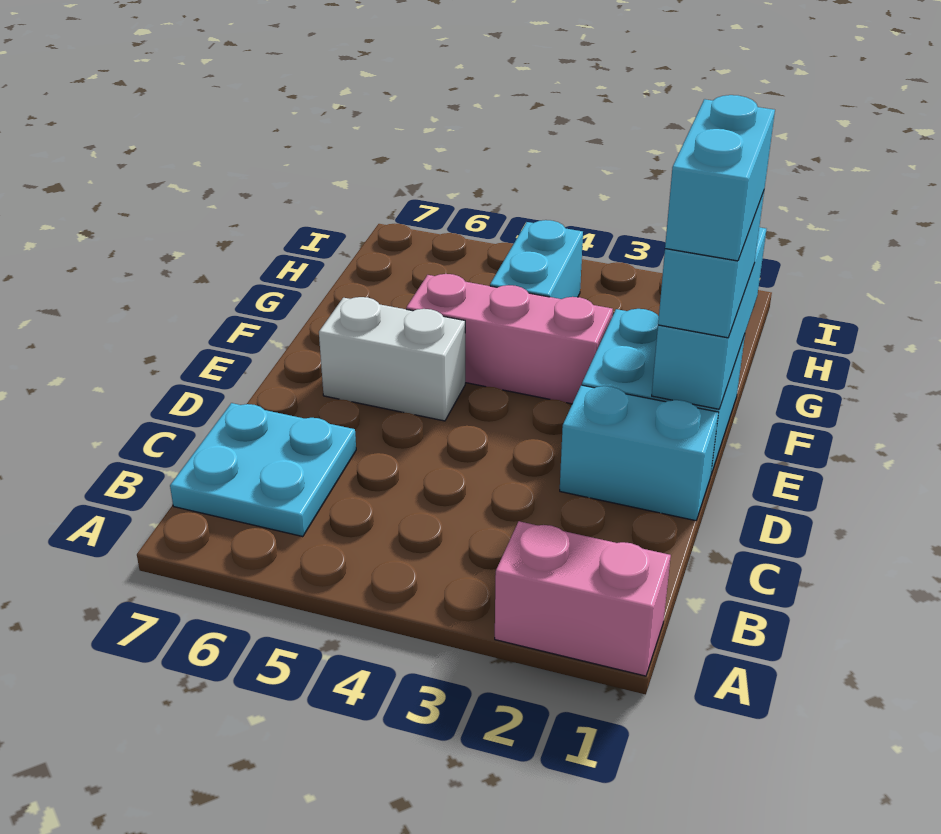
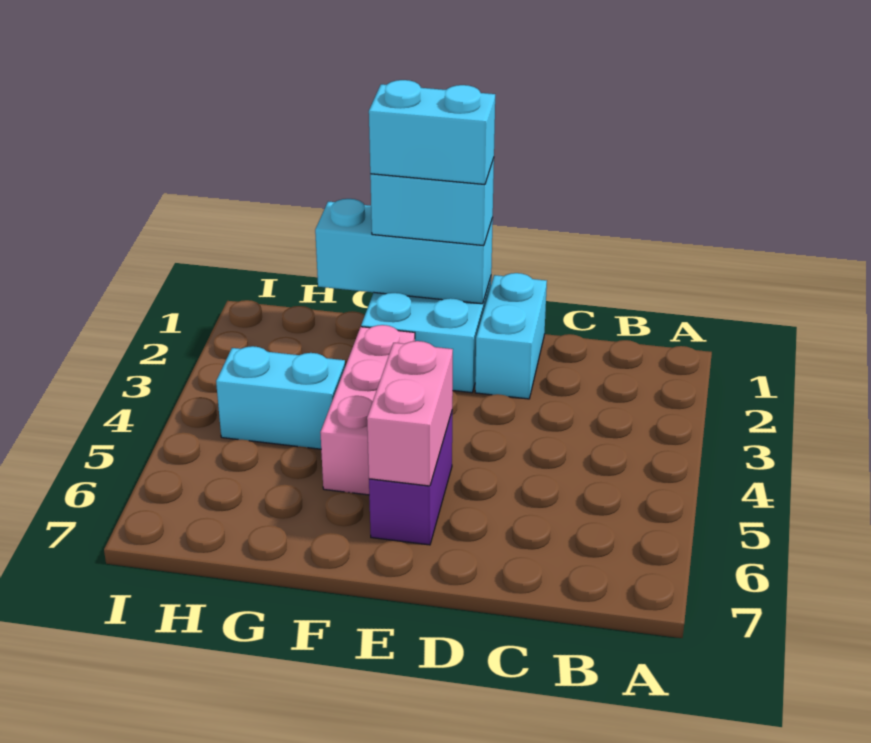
pink brick A1:A2 level 1 -> pink brick E5:E6 level 2
cyan plate B6:C7 level 1 -> none
white brick E5:E6 level 1 -> purple brick E5:E6 level 1

